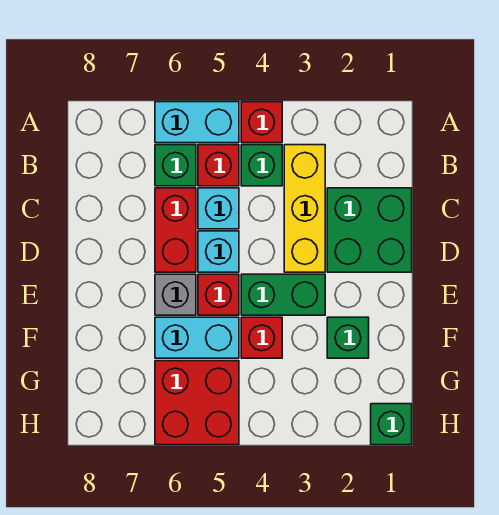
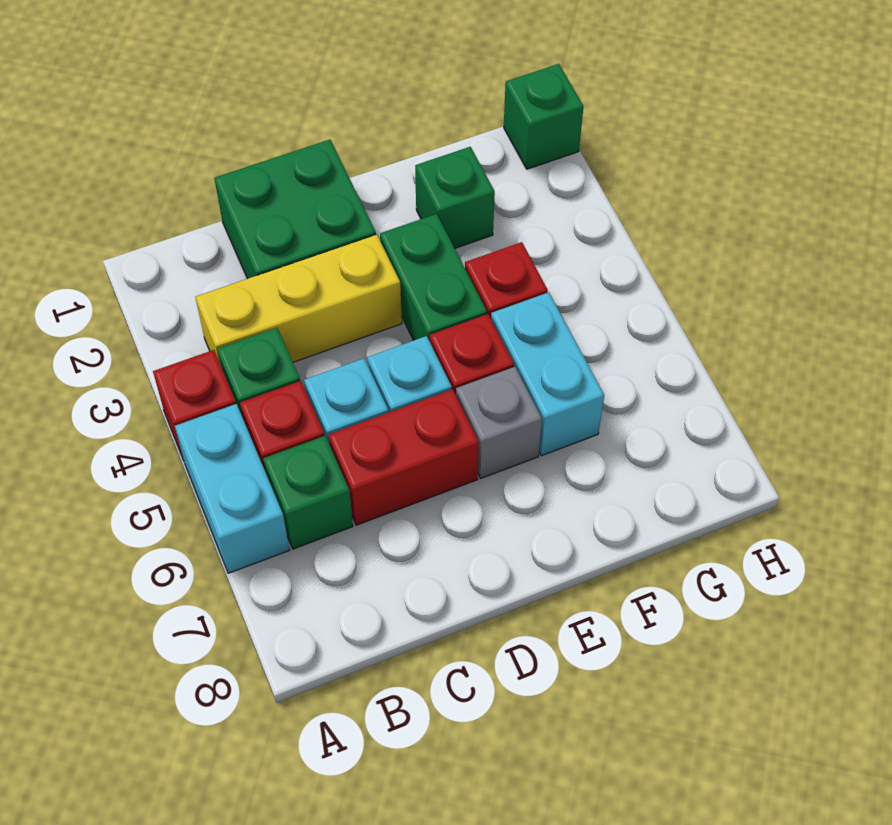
red brick G5:H6 level 1 -> none

